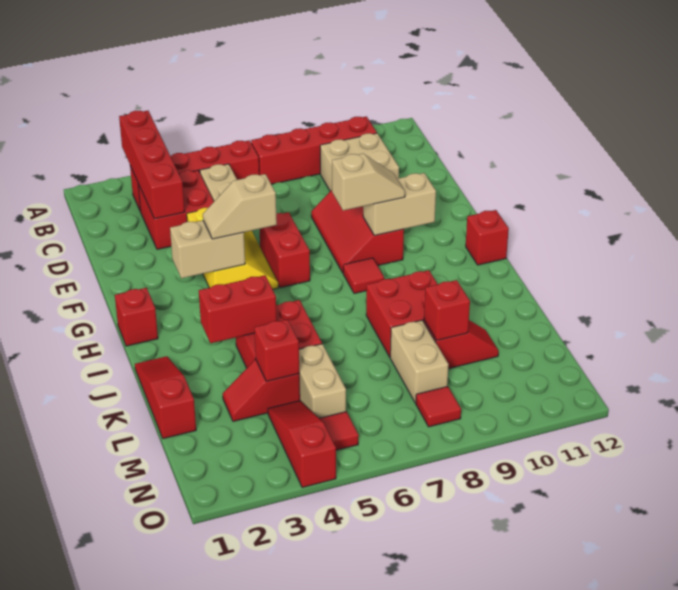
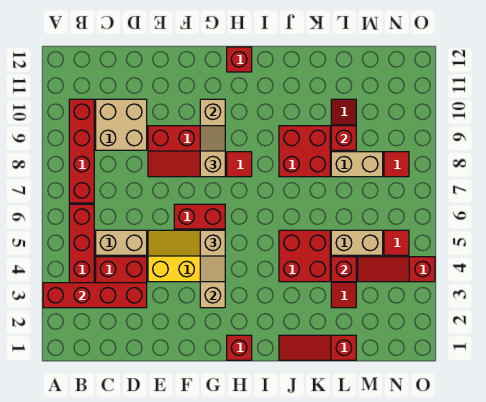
red brick J3:J4 level 2 -> none

